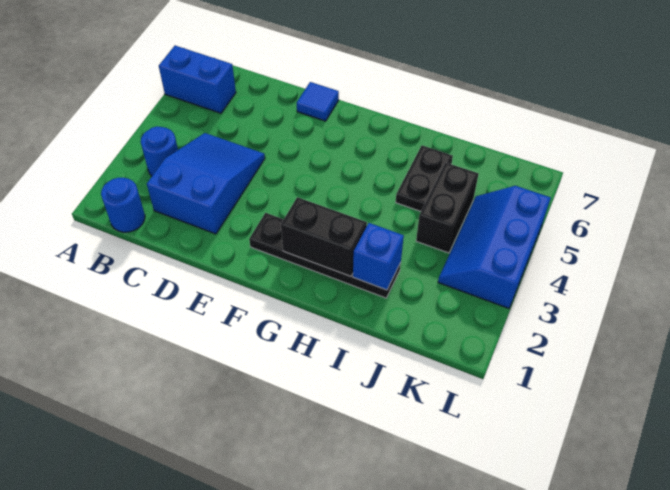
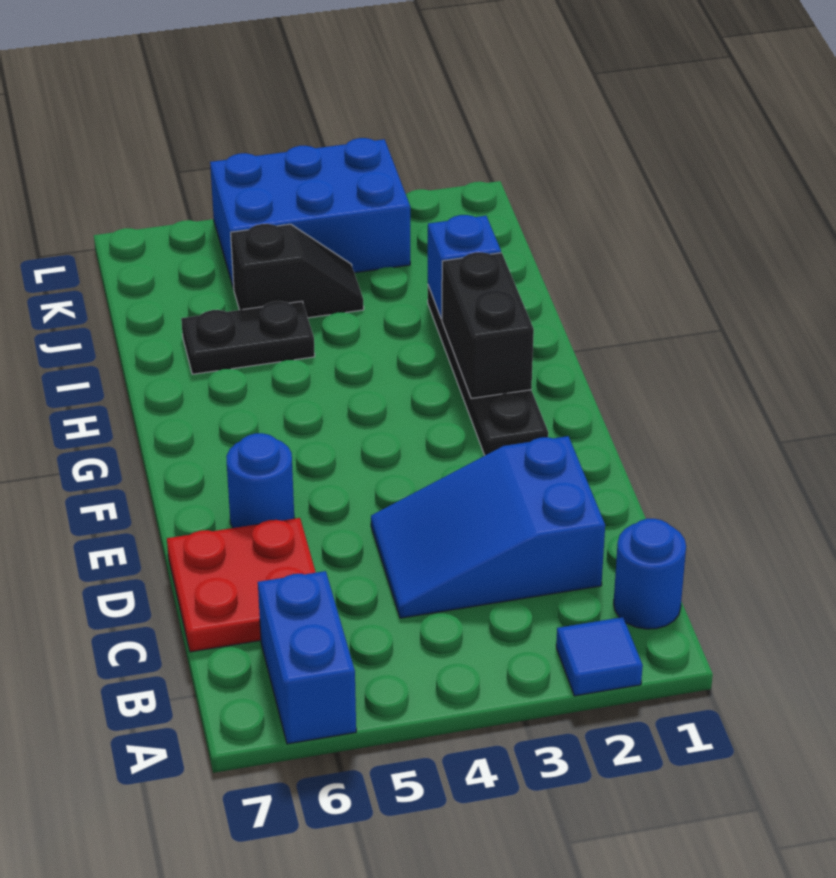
blue round brick B3 level 1 -> blue round brick E6 level 1
none -> red plate C6:D7 level 1
blue tile E7 level 1 -> blue tile A2 level 1
black brick J4:J5 level 1 -> black slope J4:J5 level 1 top 5
blue slope K3:L5 level 1 top L -> blue brick K3:L5 level 1

